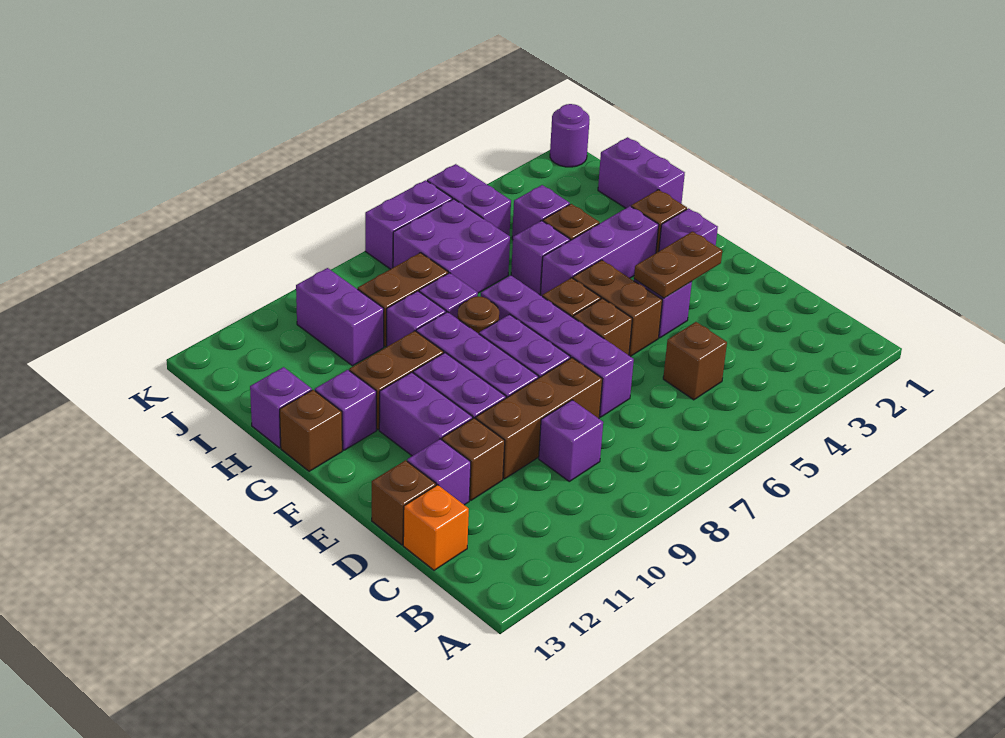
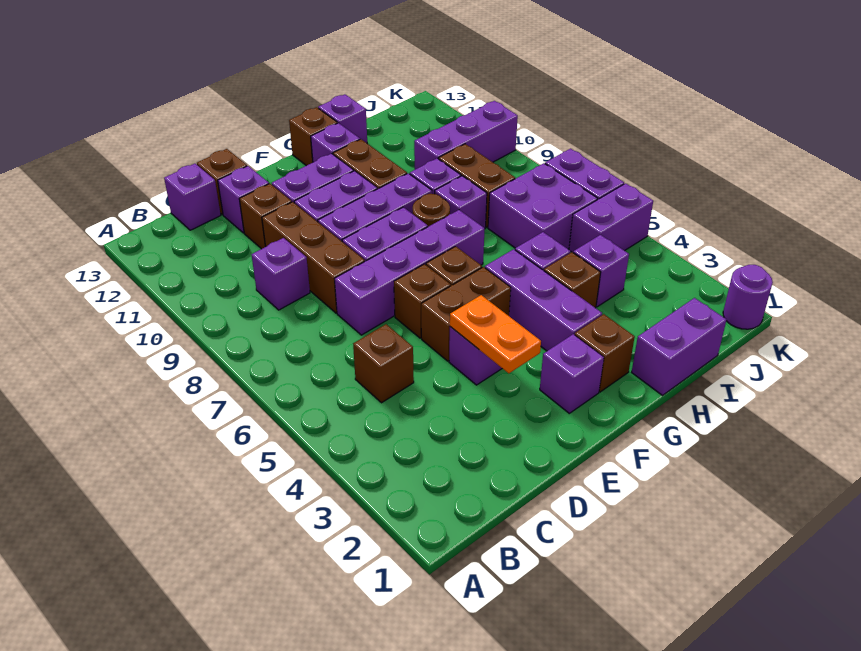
orange brick C13 level 1 -> purple brick C13 level 1
brown plate E3:E4 level 2 -> orange plate E3:E4 level 2
purple brick I10:J10 level 1 -> purple brick I10:K10 level 1

